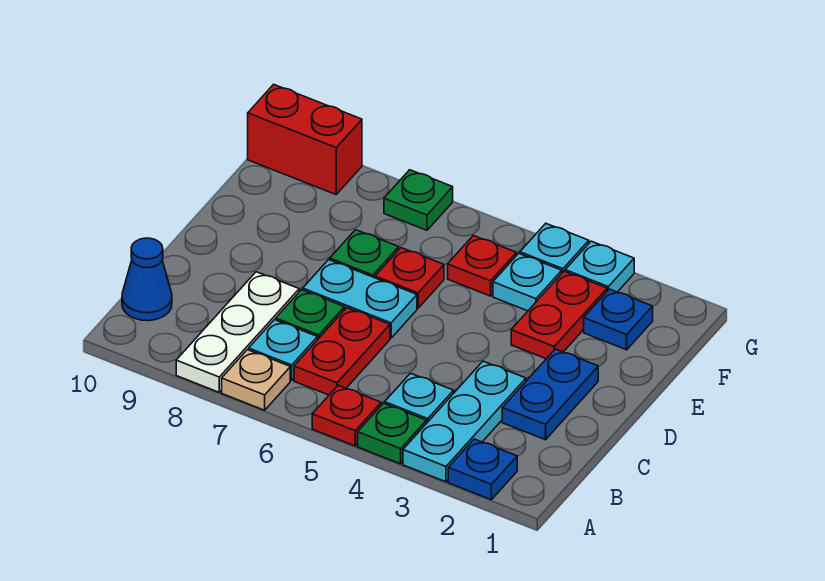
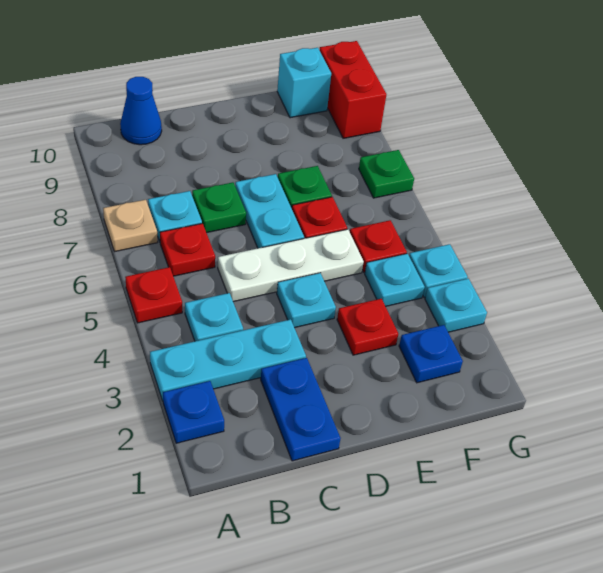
green plate A4 level 1 -> none
white plate A8:C8 level 1 -> white plate C5:E5 level 1
red plate B6:C6 level 1 -> red plate B6 level 1
blue plate C2:D2 level 1 -> blue plate C1:C2 level 1
none -> cyan plate D4 level 1
red plate E3:F3 level 1 -> red plate E3 level 1
none -> cyan brick F10 level 1

